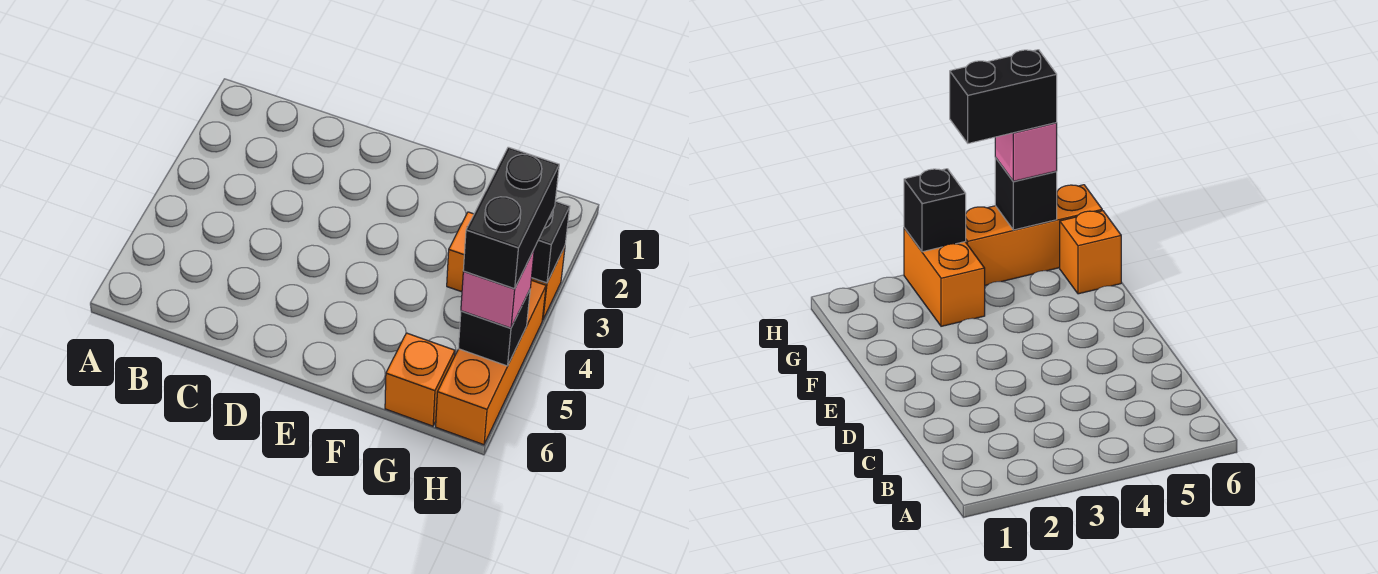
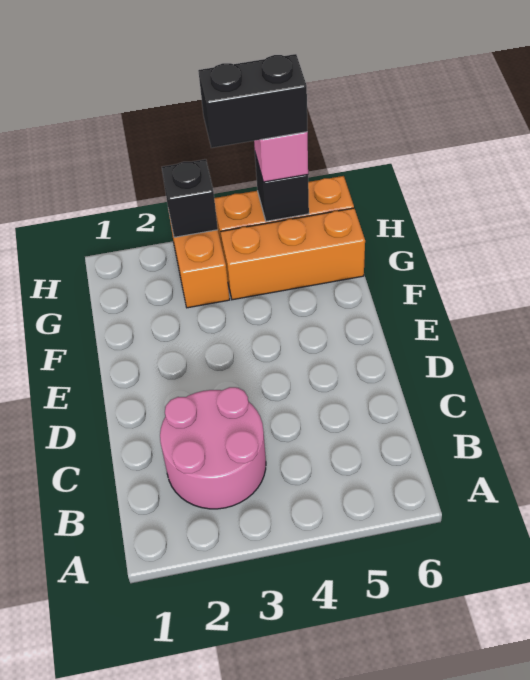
none -> pink round brick B2:C3 level 1
orange brick G6 level 1 -> orange brick G4:G6 level 1

